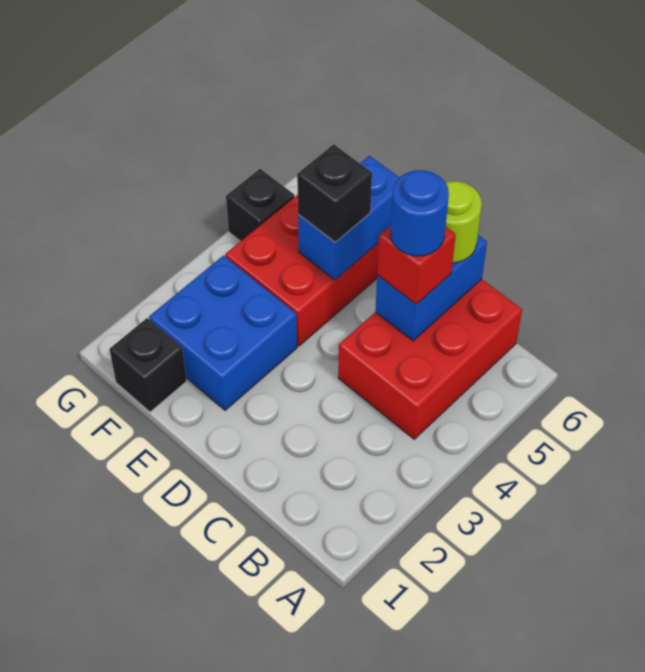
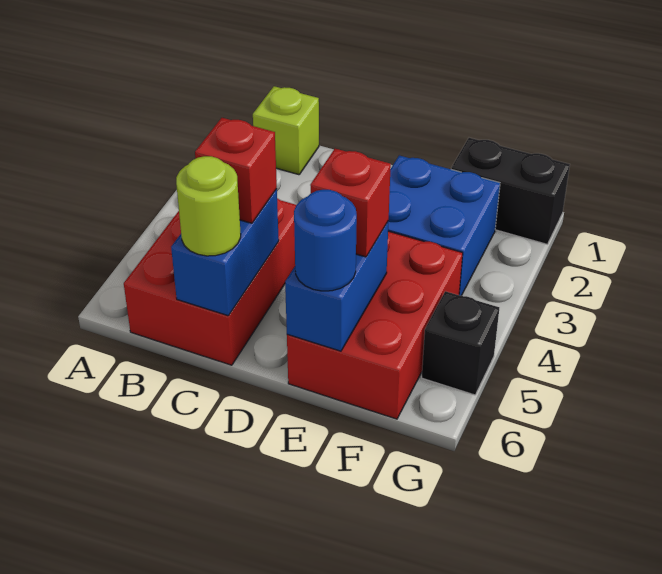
none -> lime brick B1 level 1
blue round brick C5 level 4 -> blue round brick E6 level 3
black brick E5 level 3 -> red brick E5 level 3
black brick F1 level 1 -> black brick F1:G1 level 1

